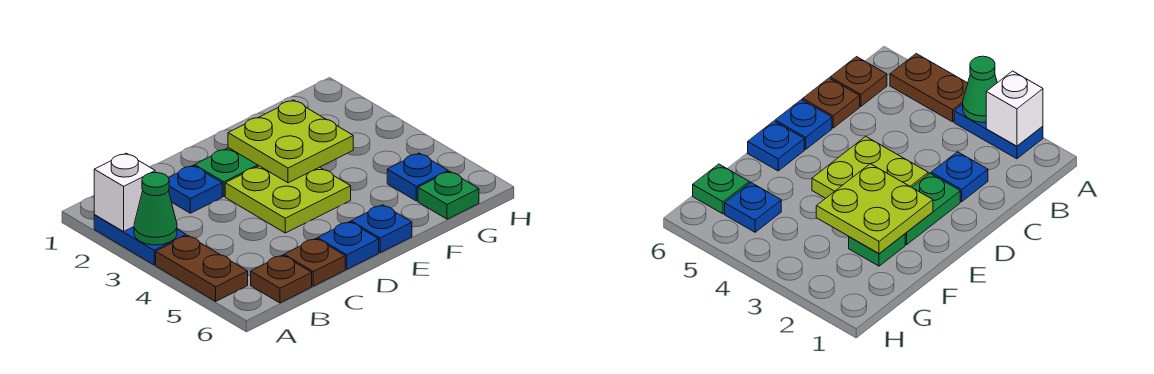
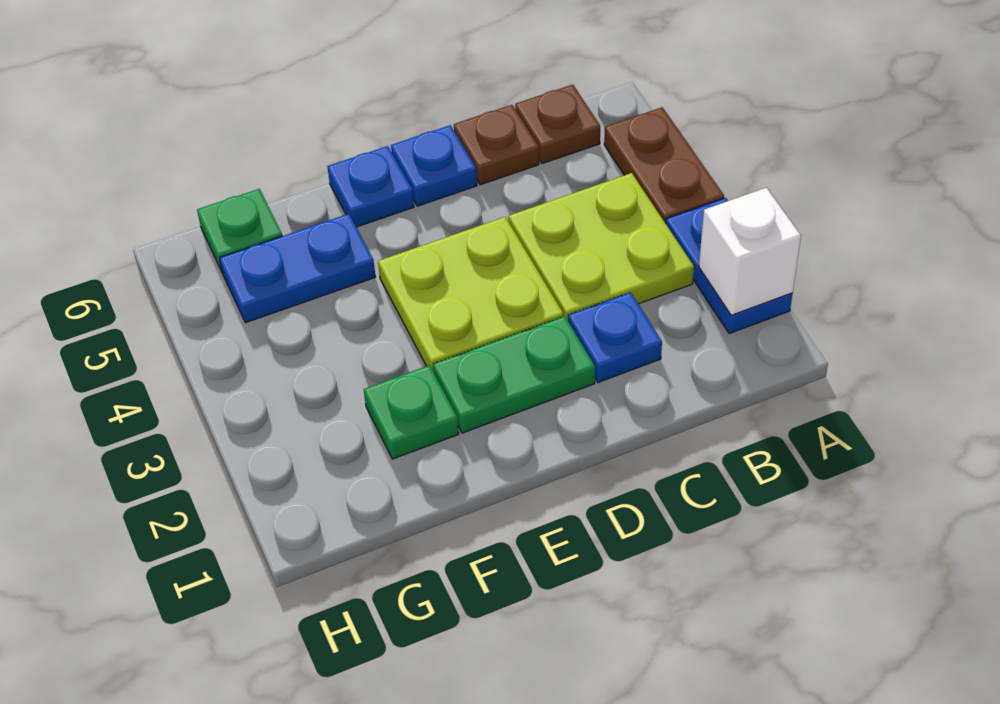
green cone A3 level 2 -> none
lime plate E2:F3 level 2 -> lime plate B3:C4 level 1
blue plate G5 level 1 -> blue plate F5:G5 level 1

